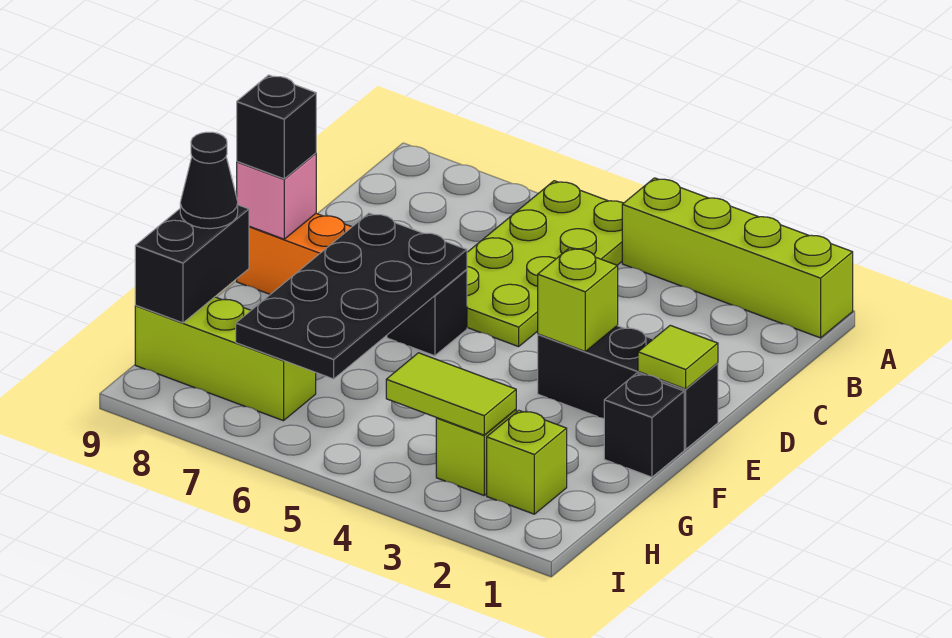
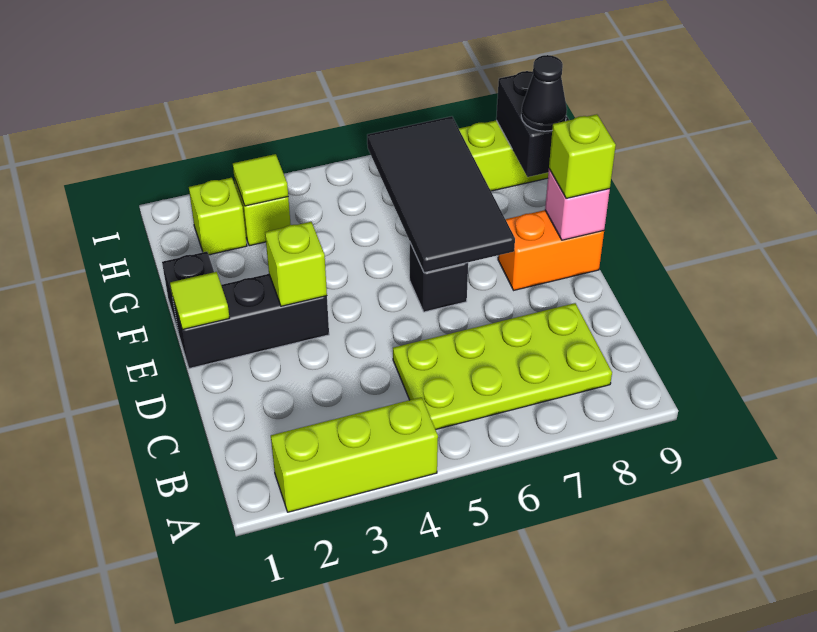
lime brick A1:A4 level 1 -> lime brick A2:A4 level 1
lime plate A5:D6 level 1 -> lime plate B5:C8 level 1
black plate E6:H7 level 2 -> black tile E6:H7 level 2
black brick E9 level 3 -> lime brick E9 level 3
lime tile H3:H4 level 2 -> lime tile H3 level 2

